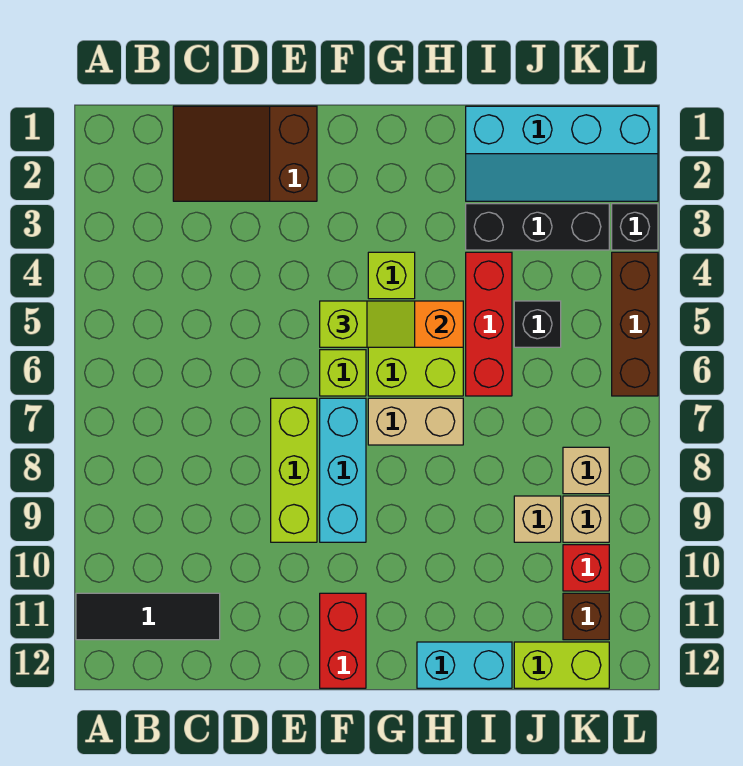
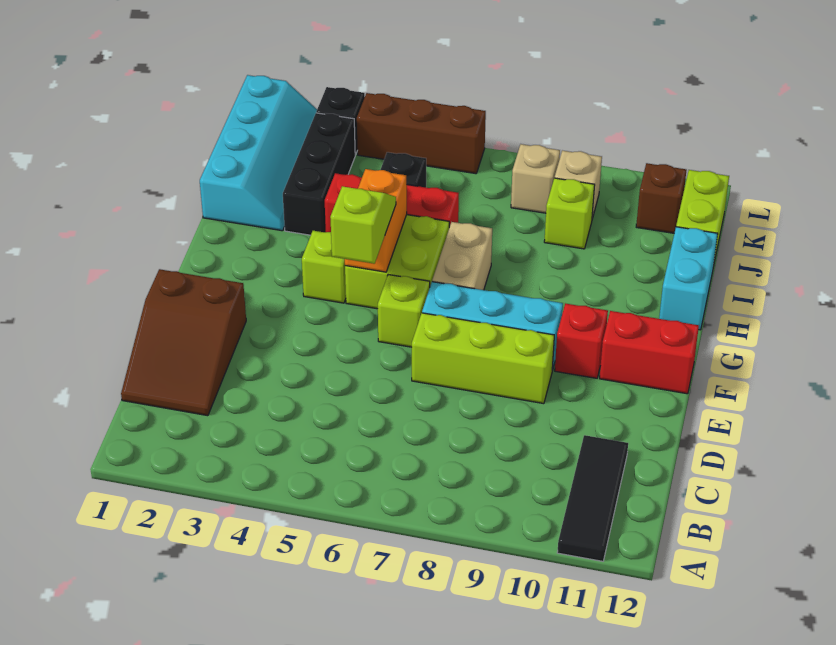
tan brick J9 level 1 -> lime brick J9 level 1
red brick K10 level 1 -> red brick F10 level 1

